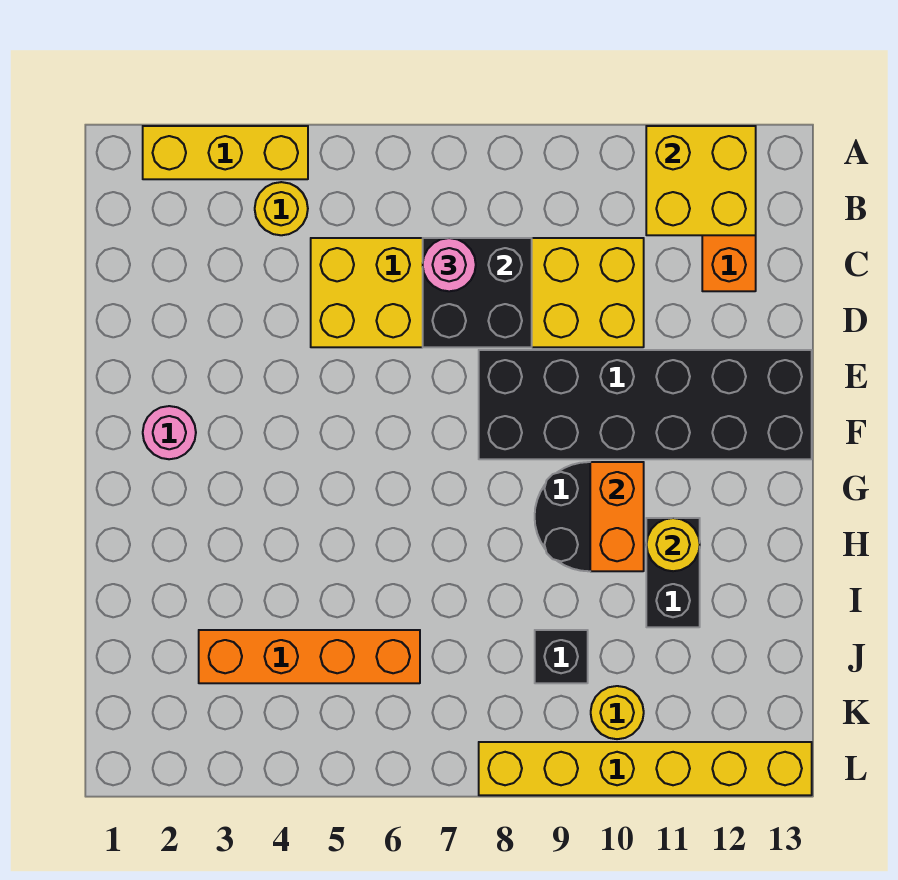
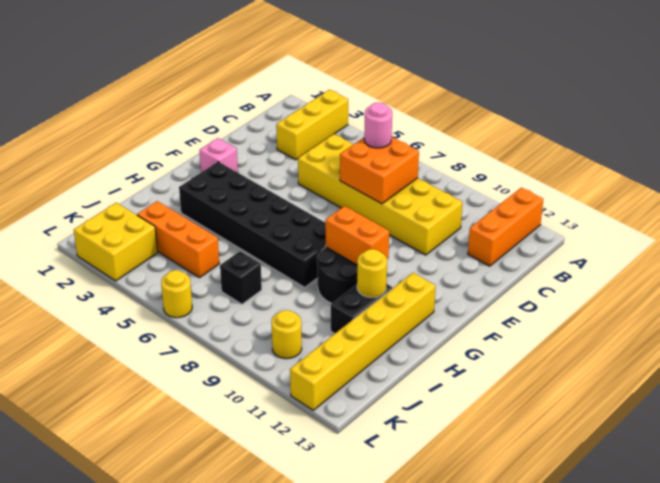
yellow brick A2:A4 level 1 -> yellow brick A3:C3 level 1
yellow brick A11:B12 level 2 -> yellow brick K2:L3 level 1
yellow round brick B4 level 1 -> yellow round brick L6 level 1
black brick C7:D8 level 2 -> orange brick C7:D8 level 2
black brick E8:F13 level 1 -> black brick G3:H8 level 1
pink round brick F2 level 1 -> pink brick F2 level 1
orange brick G10:H10 level 2 -> orange brick G9:G10 level 2
orange brick J3:J6 level 1 -> orange brick J3:J5 level 1
black brick J9 level 1 -> black brick J7 level 1
yellow brick L8:L13 level 1 -> yellow brick G12:L12 level 1

